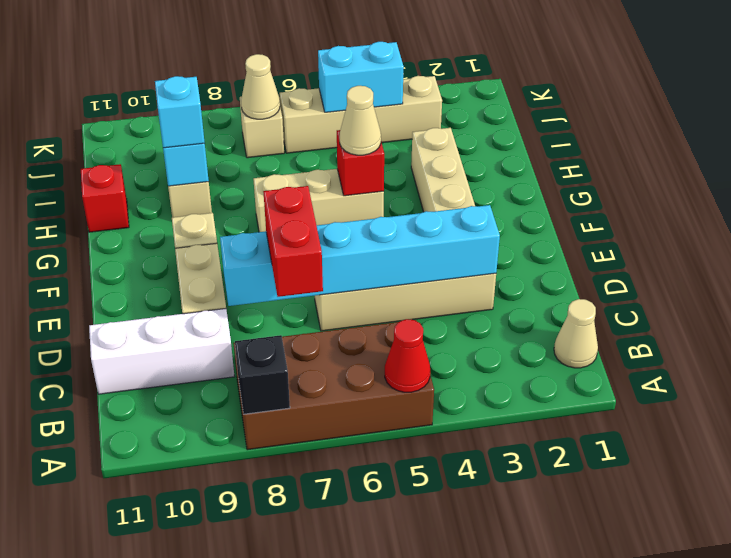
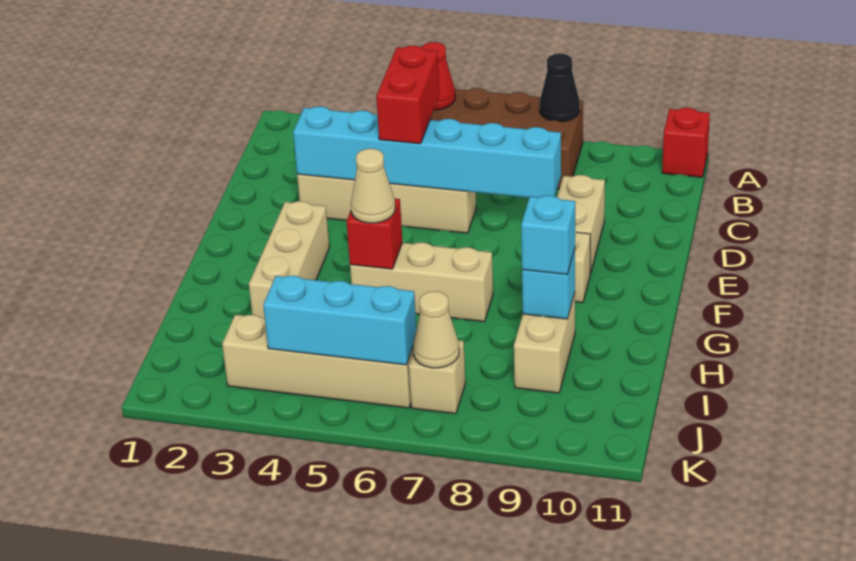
black brick A8 level 2 -> black cone A8 level 2
tan cone B1 level 1 -> none
red brick C7:D7 level 3 -> red brick C5:D5 level 3
white brick C9:C11 level 1 -> none
red brick H11 level 1 -> red brick A11 level 1
cyan brick J4:J5 level 2 -> cyan brick J4:J6 level 2

